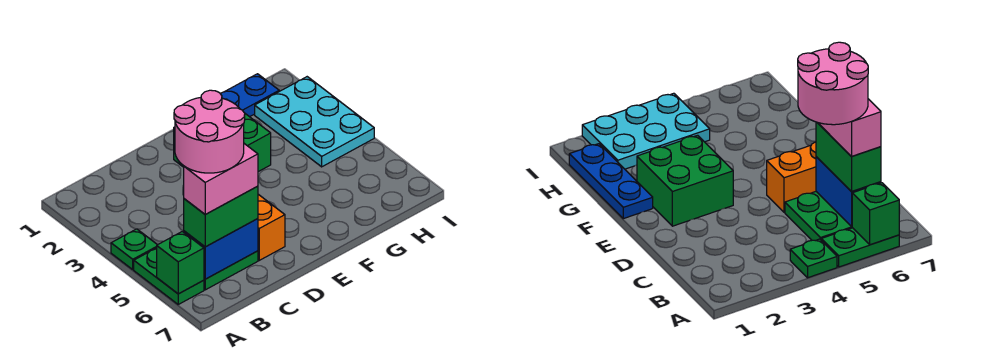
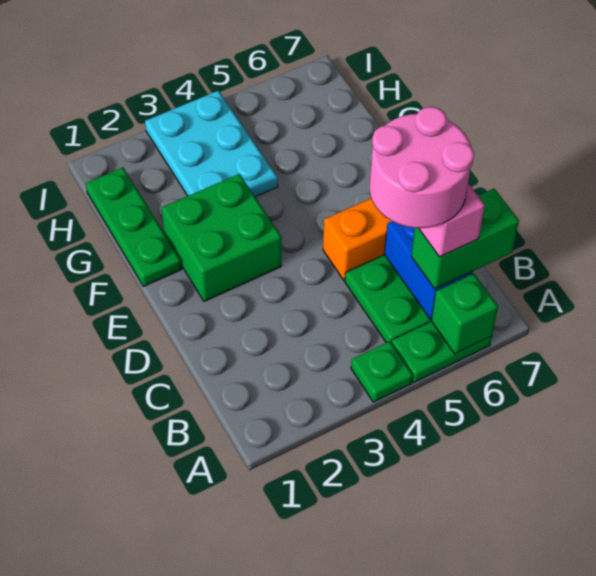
green brick B6:C6 level 3 -> green brick B6:B7 level 3
blue plate F1:H1 level 1 -> green plate F1:H1 level 1
cyan plate H2:I4 level 1 -> cyan plate G3:I4 level 1

